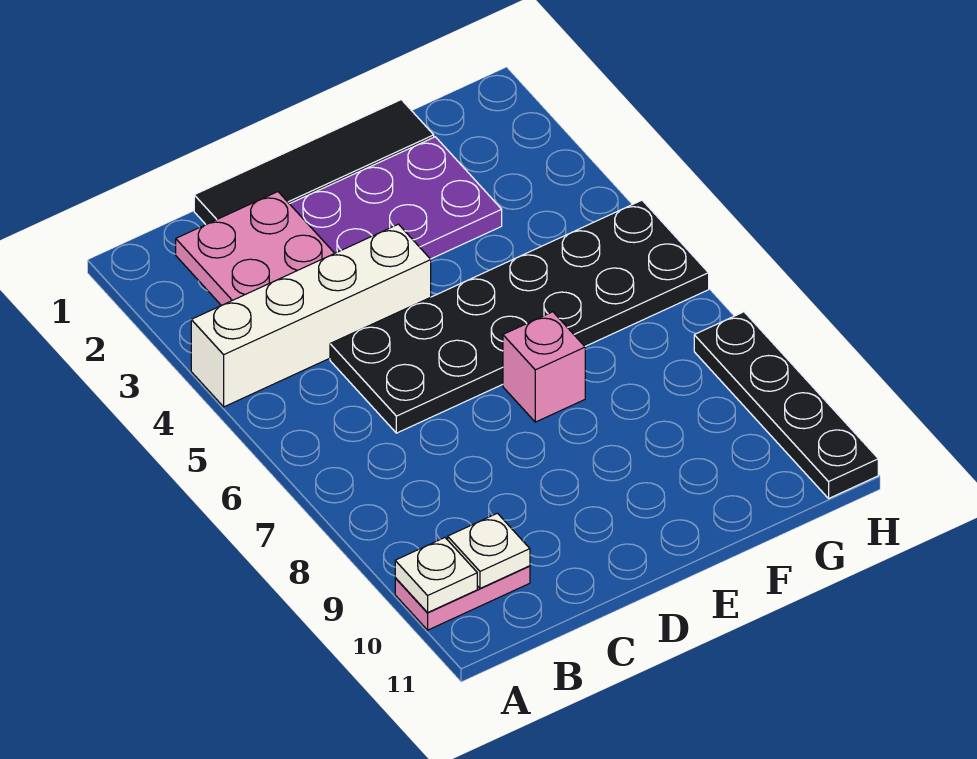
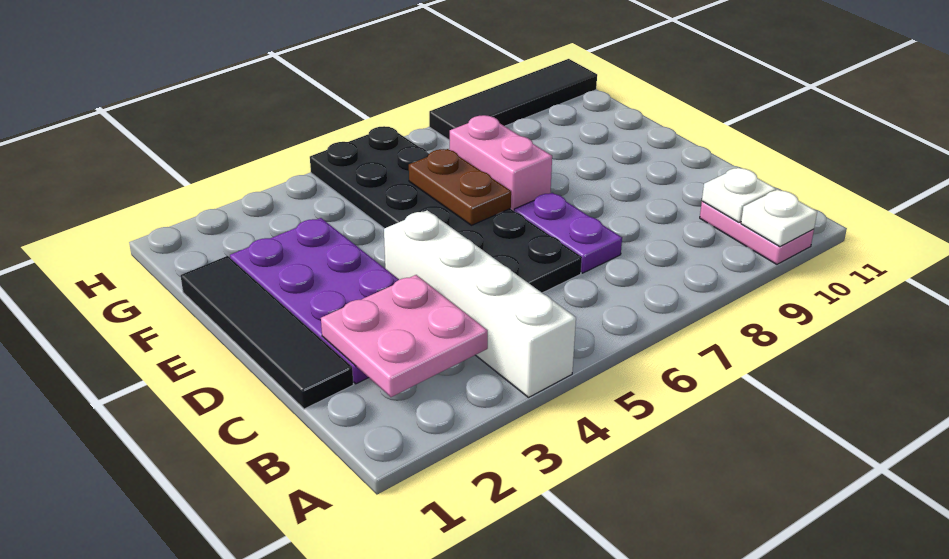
none -> purple plate C7:D7 level 1
none -> brown plate E6:F6 level 2
pink brick E7 level 1 -> pink brick E7:F7 level 1
black plate H8:H11 level 1 -> black tile H8:H11 level 1

